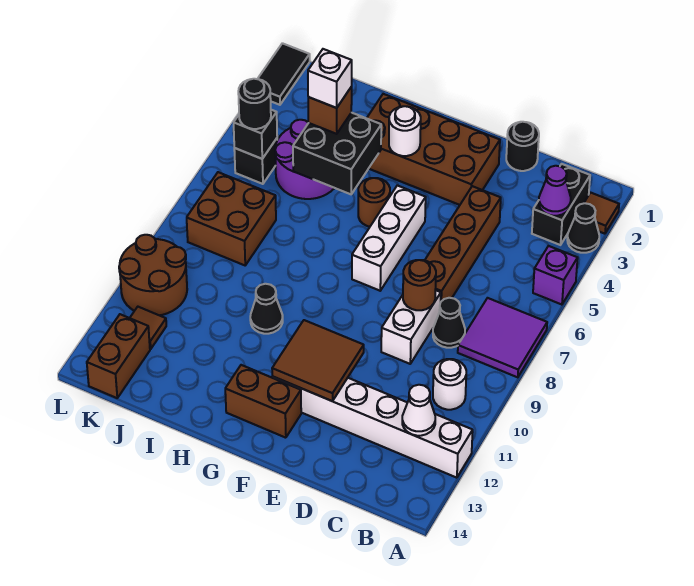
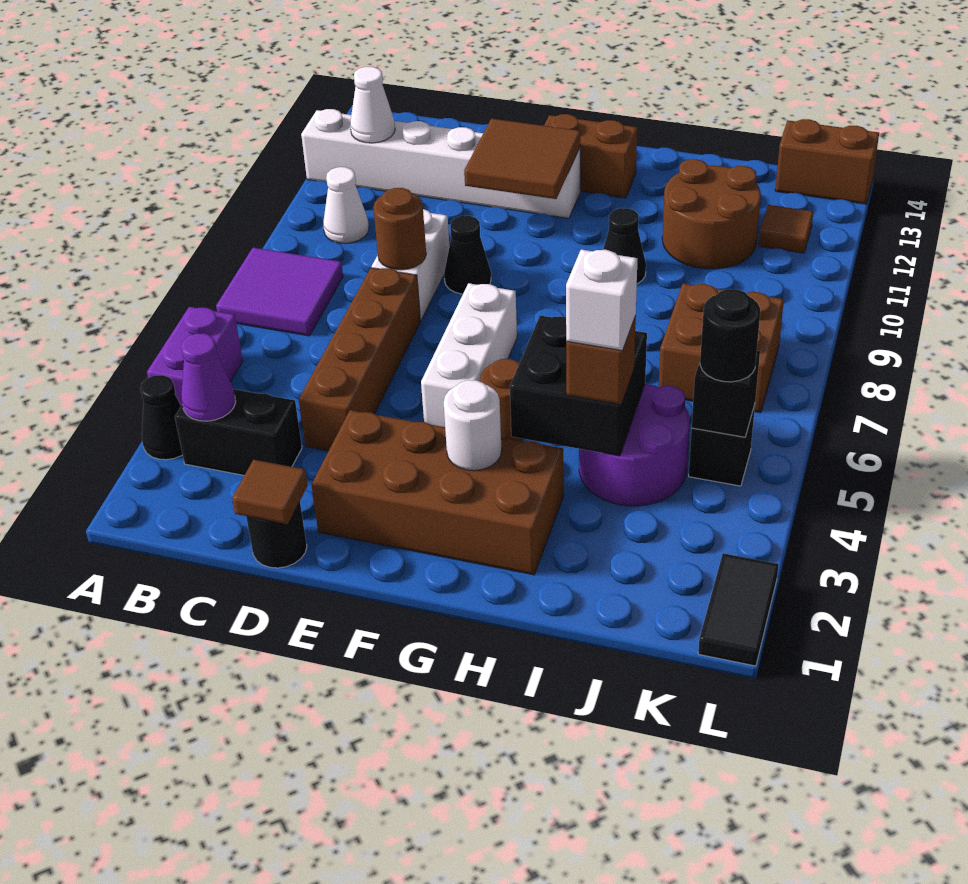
brown tile A2 level 1 -> brown tile D1 level 2
purple brick A5 level 1 -> purple brick A4:A5 level 1
black brick B2:B3 level 1 -> black brick B3:C3 level 1
white round brick B10 level 1 -> white cone B10 level 1
black cone C8 level 1 -> black cone E9 level 1
brown round brick K10:L11 level 1 -> brown round brick I11:J12 level 1
brown brick K13:K14 level 1 -> brown brick K14:L14 level 1

